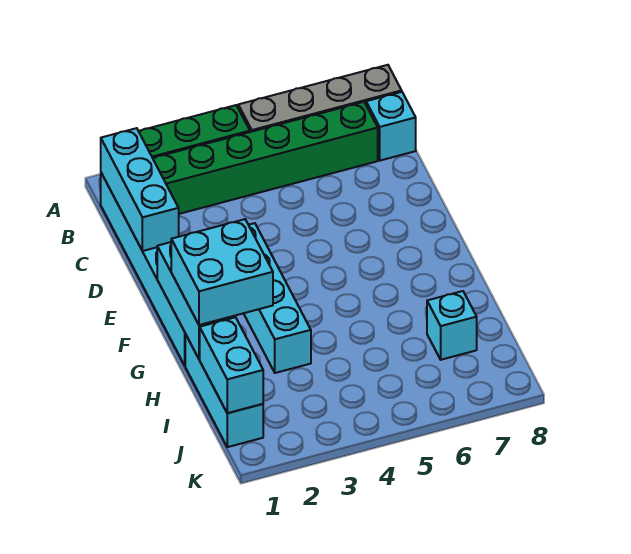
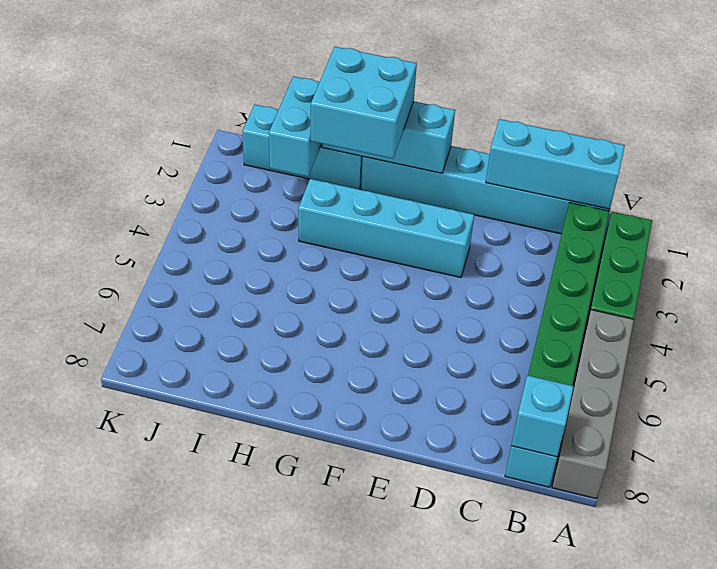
cyan brick I1:J1 level 2 -> cyan brick I1:I2 level 2
cyan brick I7 level 1 -> cyan brick B8 level 2

